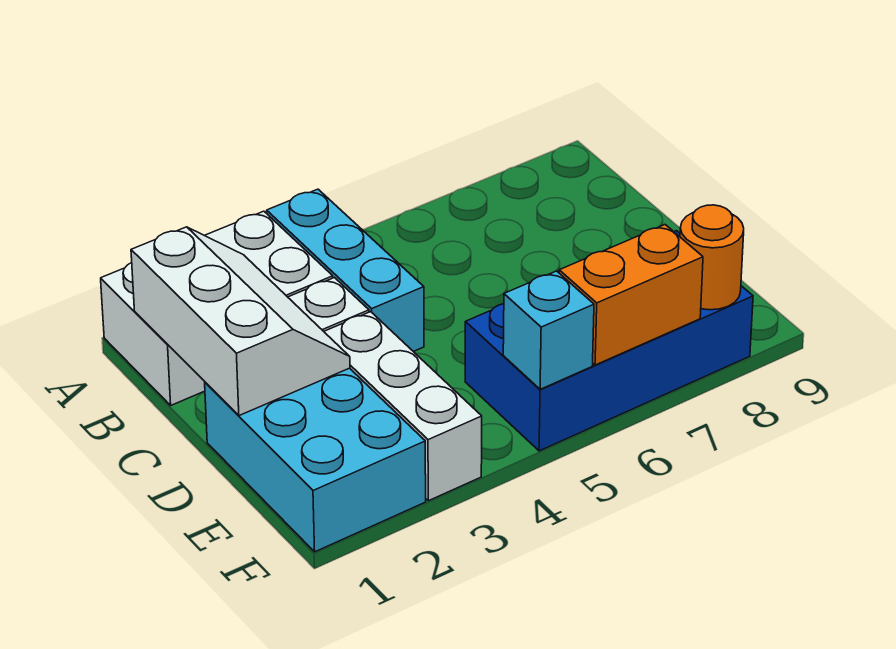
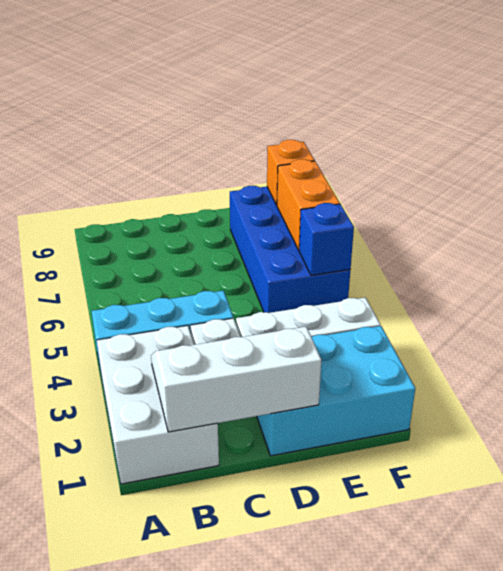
cyan brick F5 level 2 -> blue brick F5 level 2
orange round brick F8 level 2 -> orange brick F8 level 2

